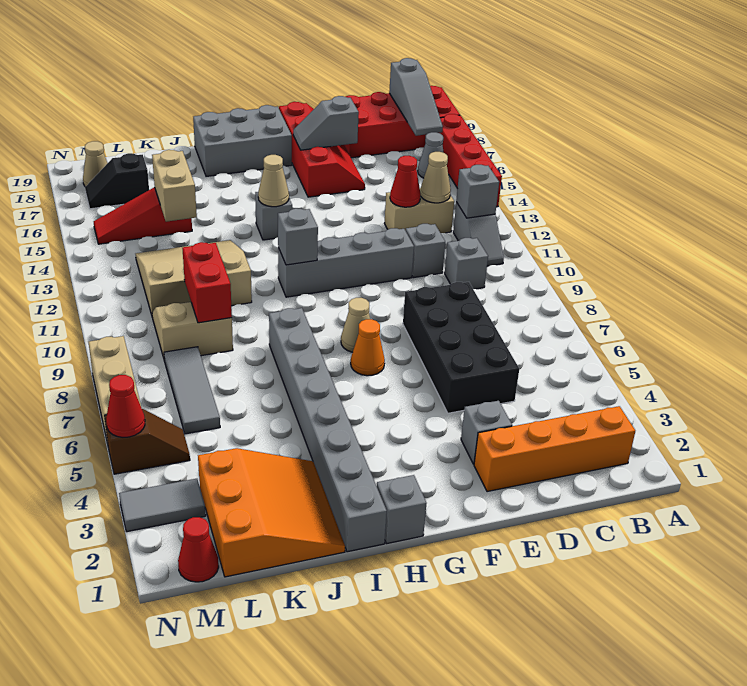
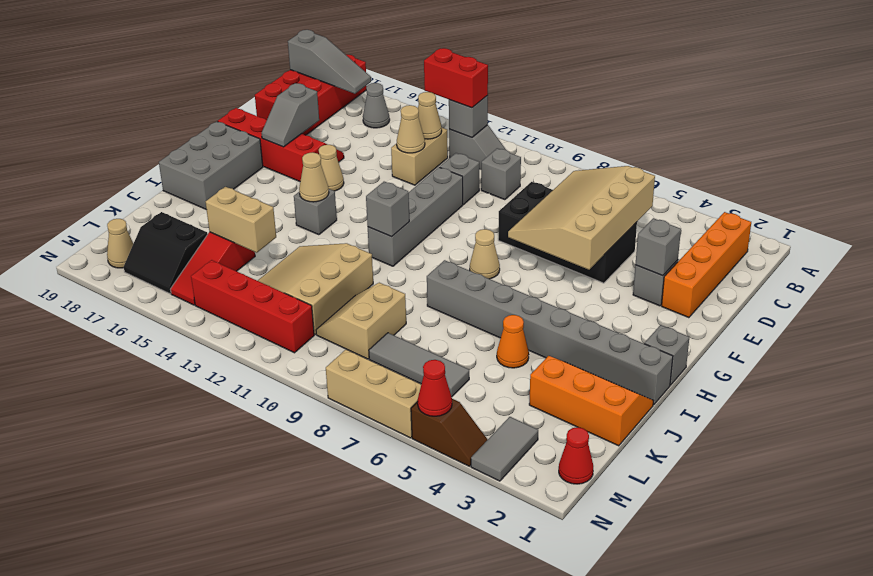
red brick A14:A17 level 1 -> red brick M11:M14 level 1
none -> tan slope C5:F7 level 2 top 5
red cone D13 level 2 -> tan cone D13 level 2
none -> grey brick E3 level 2
none -> tan cone F15 level 1
orange cone G7 level 1 -> orange cone J5 level 1
orange slope J1:L3 level 1 top L -> orange slope J1:K3 level 1 top K
red brick K9:K10 level 2 -> red brick B12:B13 level 3
black slope L17:M17 level 1 top L -> black slope L16:M17 level 1 top L
brown slope M5:N5 level 1 top N -> brown slope N4:N5 level 1 top 5

